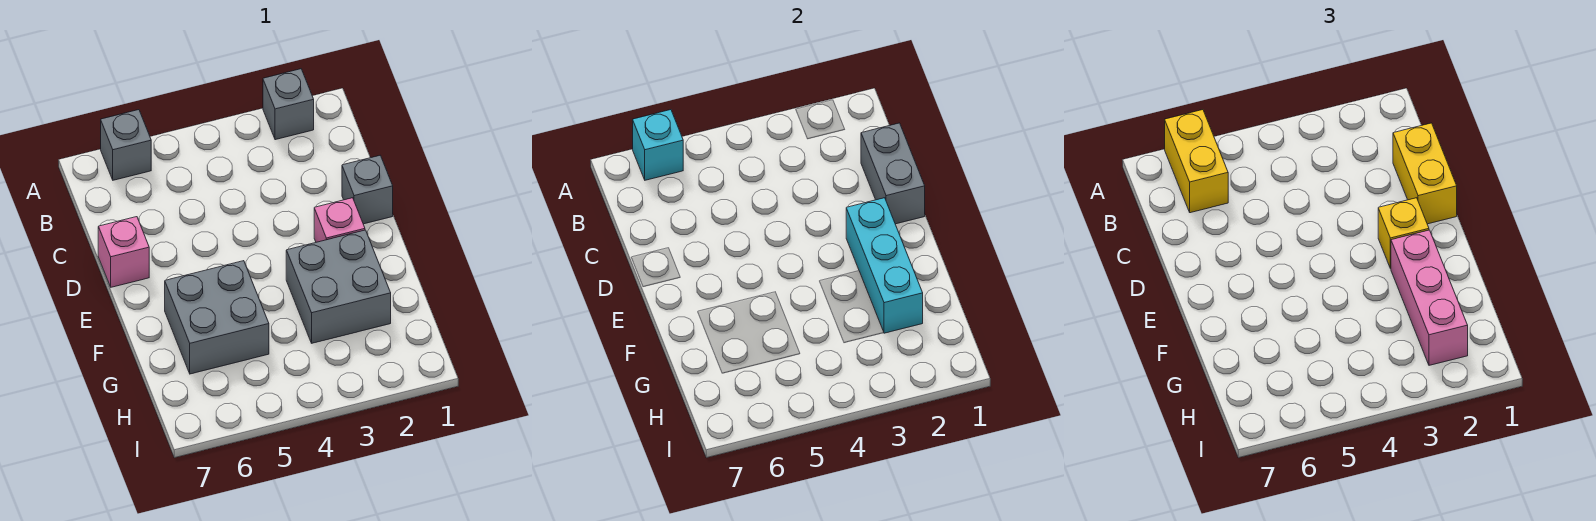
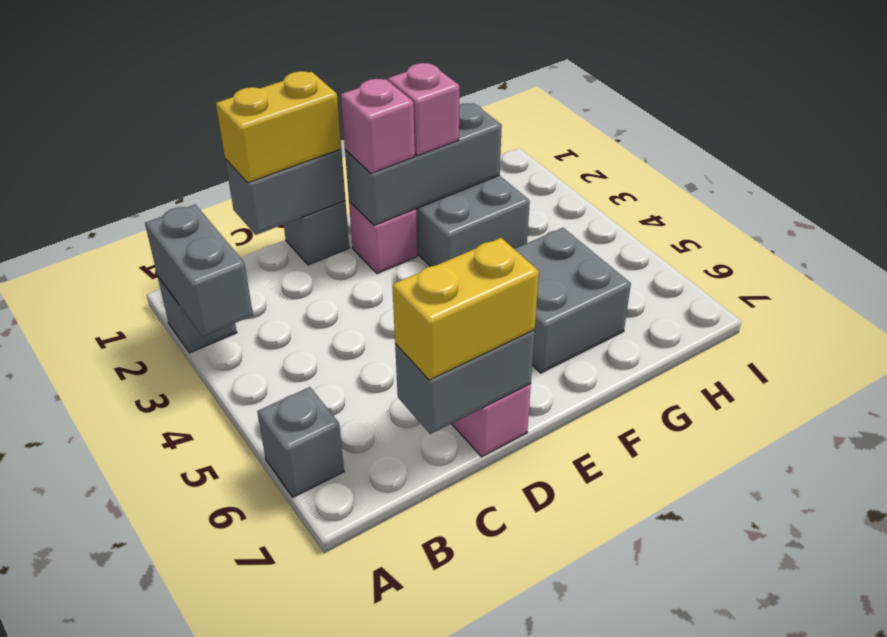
none -> grey brick A2:A3 level 2
cyan brick A6 level 2 -> none
yellow brick A6:B6 level 3 -> yellow brick C7:D7 level 3
none -> grey brick C7:D7 level 2
cyan brick E2:G2 level 2 -> grey brick E2:G2 level 2
yellow brick E2 level 3 -> pink brick E2 level 3
pink brick F2:H2 level 3 -> pink brick F2 level 3

